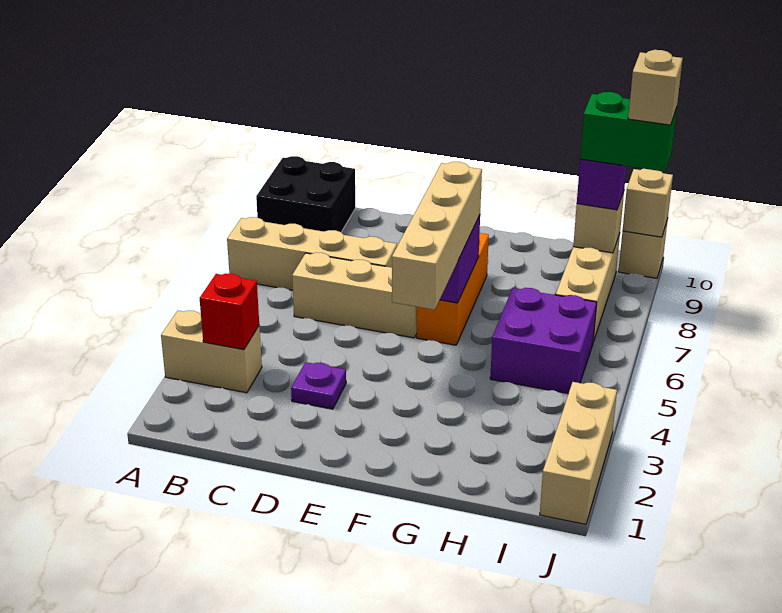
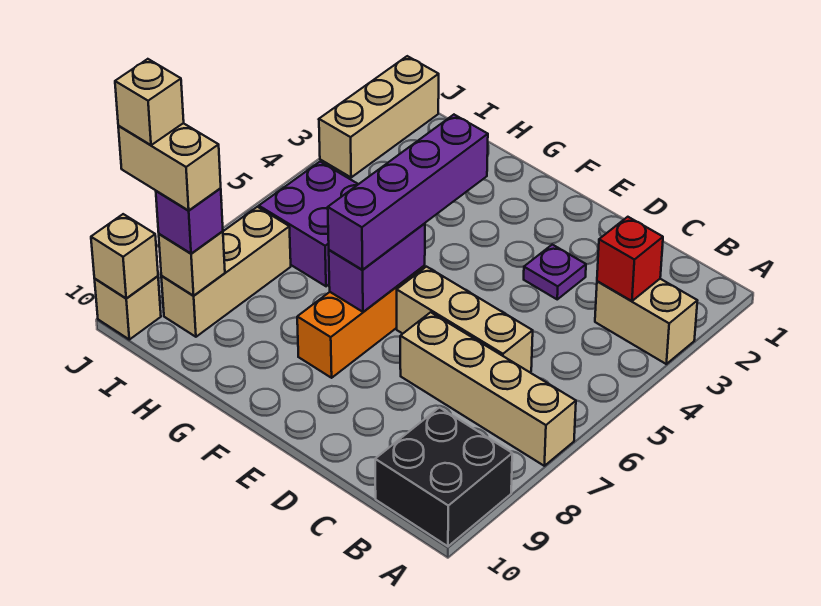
tan brick F4:F7 level 3 -> purple brick F4:F7 level 3
green brick I9:J9 level 4 -> tan brick I9:J9 level 4

